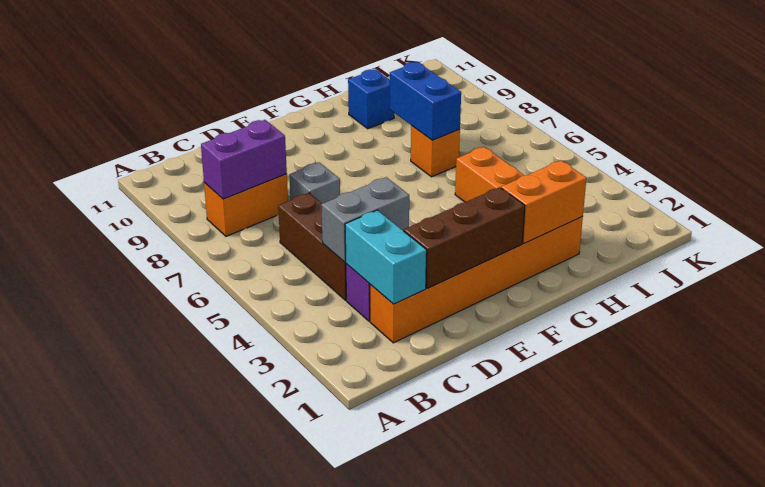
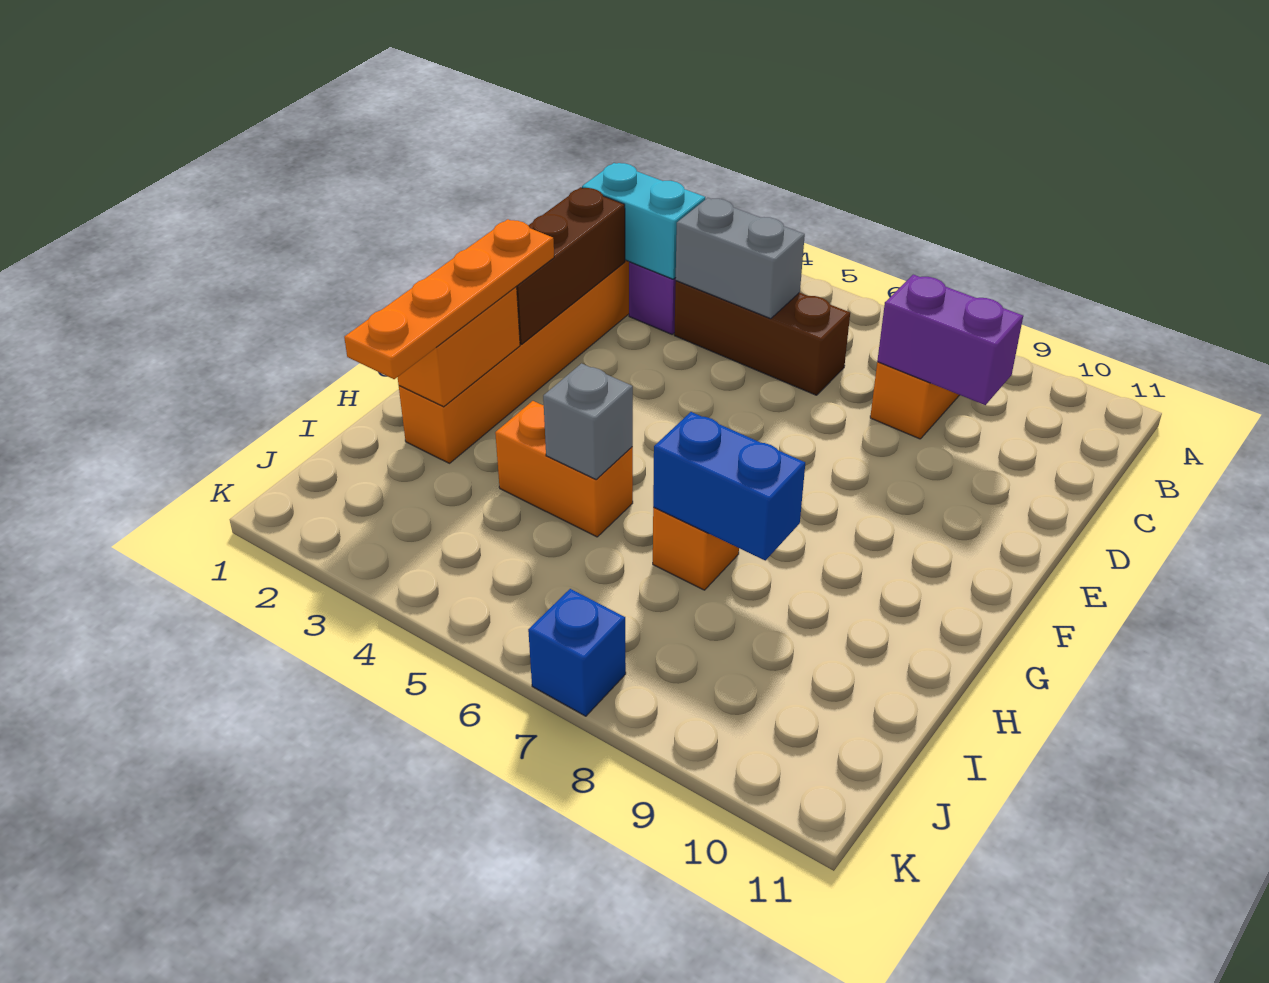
purple brick B8:C8 level 2 -> purple brick C8:C9 level 2
grey brick C4:D4 level 2 -> grey brick C4:C5 level 2
grey brick D7 level 1 -> grey brick H5 level 2
none -> orange plate F2:I2 level 3
blue brick H10 level 1 -> blue brick K7 level 1

